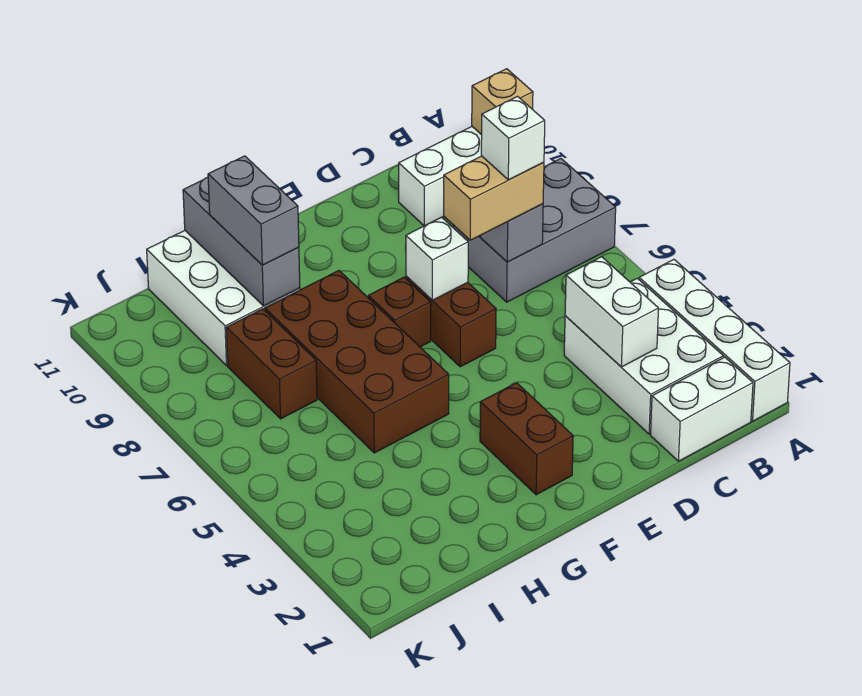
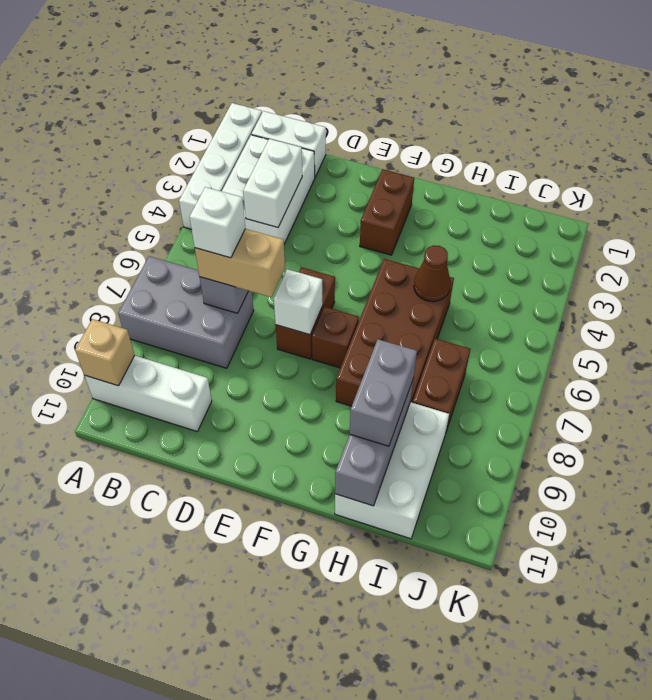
none -> brown cone H5 level 2

